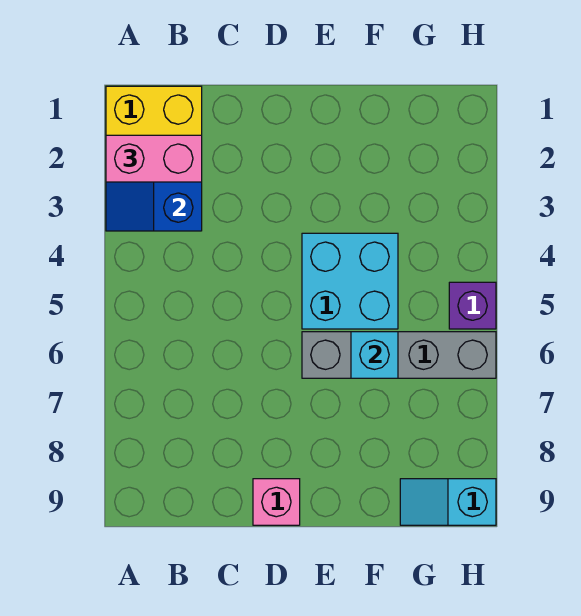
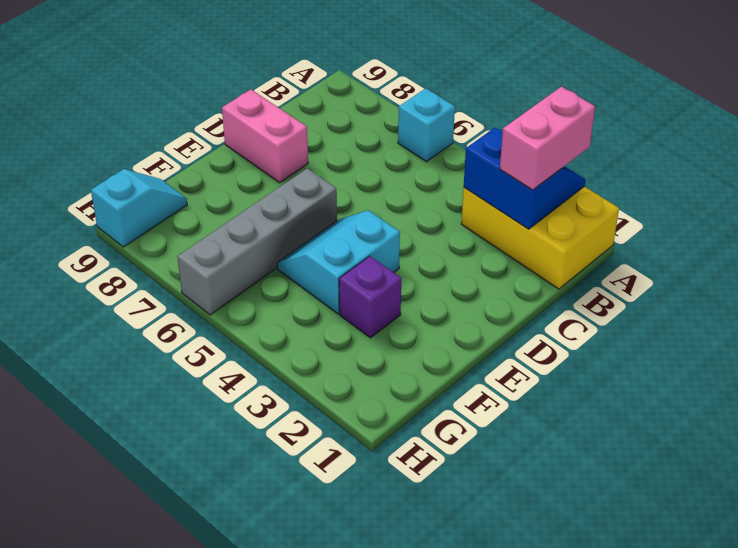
pink brick D9 level 1 -> pink brick D8:D9 level 1
cyan brick E4:F5 level 1 -> cyan slope E4:F5 level 1 top 4
cyan brick F6 level 2 -> cyan brick A6 level 1
purple brick H5 level 1 -> purple brick F3 level 1

